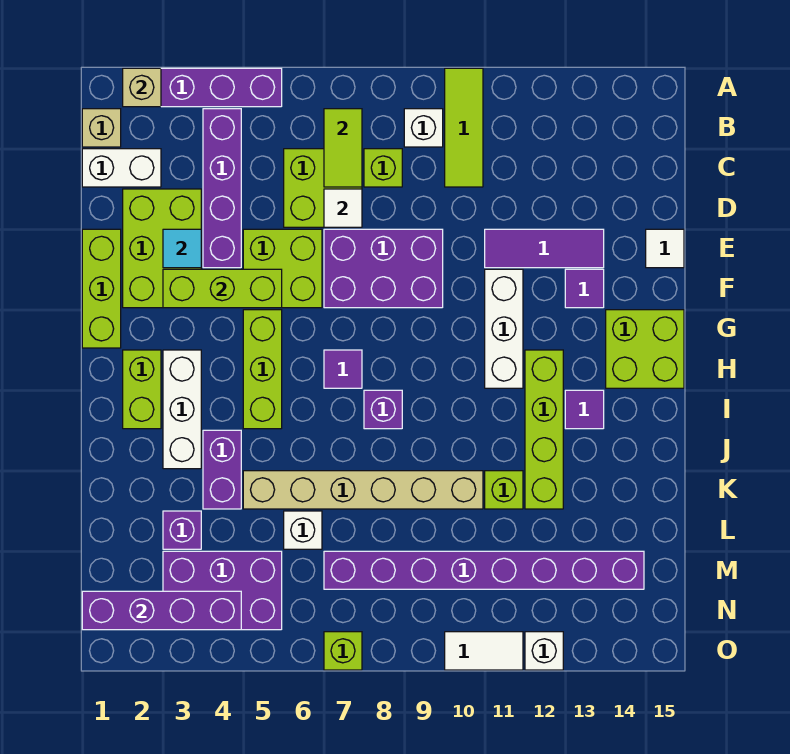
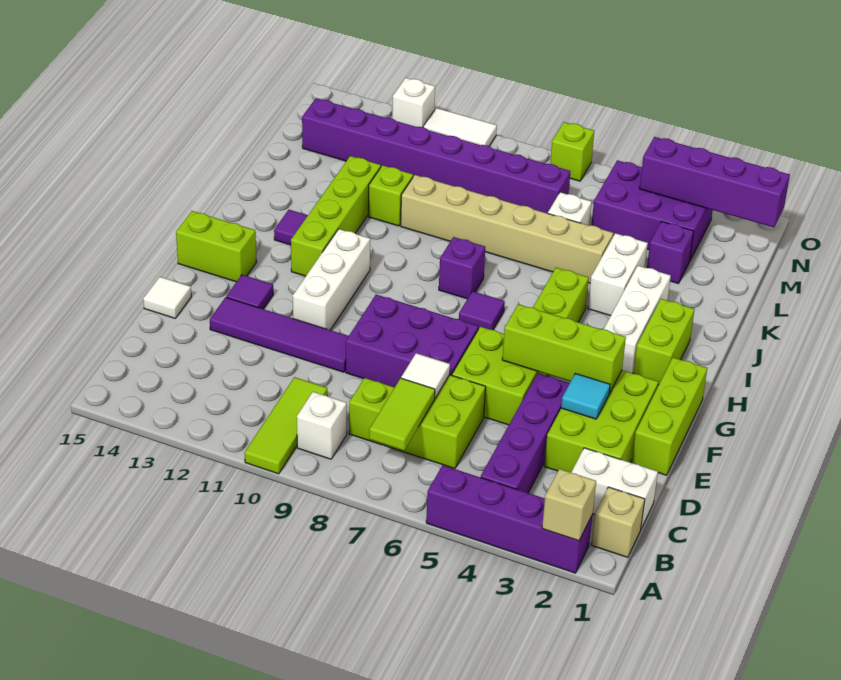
purple tile E11:E13 level 1 -> purple tile E10:E13 level 1
lime brick G14:H15 level 1 -> lime brick G14:G15 level 1
purple brick J4:K4 level 1 -> white brick J4:K4 level 1

